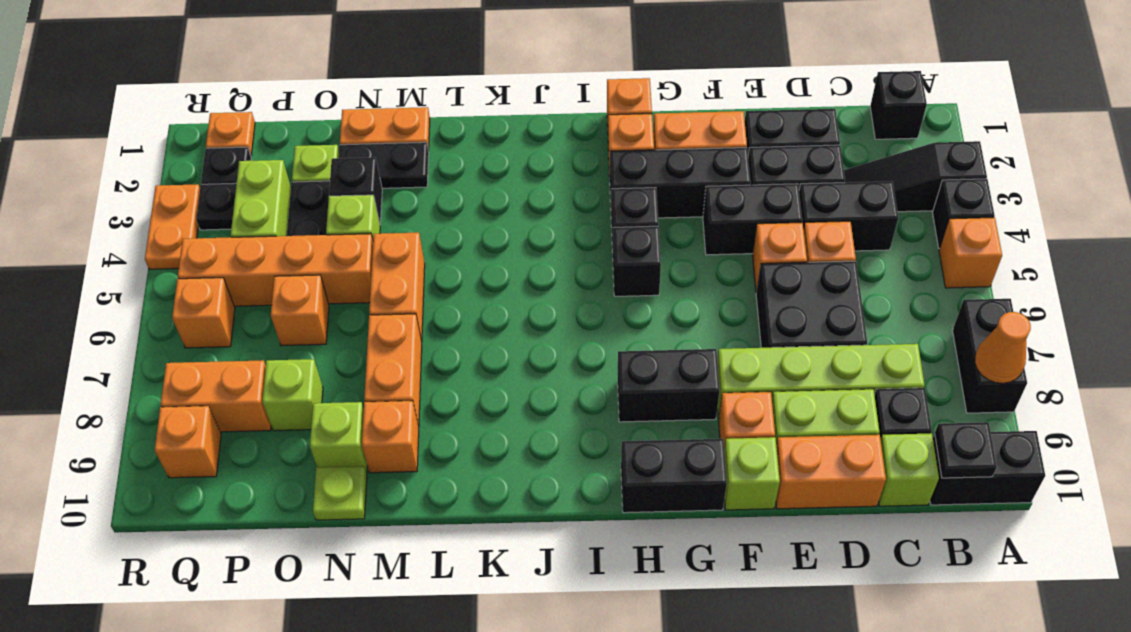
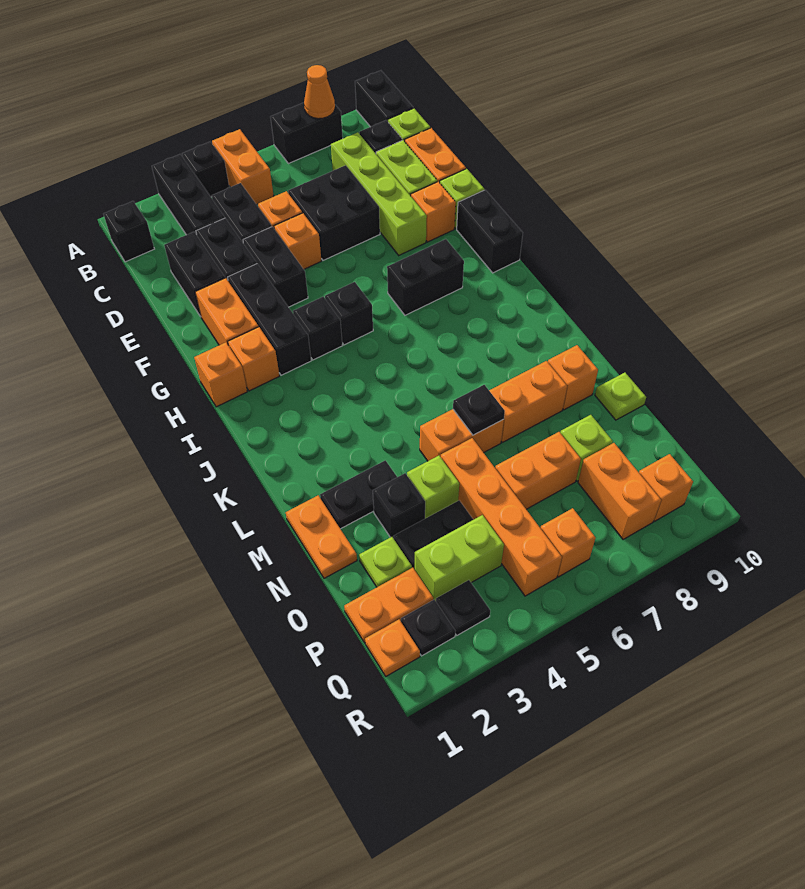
black slope A3:C3 level 1 top A -> black brick A3:C3 level 1
orange brick A5 level 1 -> orange brick A5:B5 level 1
black plate B10 level 2 -> black plate M6 level 2
black brick G8:H8 level 1 -> black brick H7:H8 level 1
black plate M2:N2 level 1 -> black plate M2:M3 level 1
lime brick N9 level 1 -> none
orange brick O6 level 1 -> orange brick O6:O7 level 1
orange plate R3:R4 level 1 -> orange plate P1:P2 level 1

